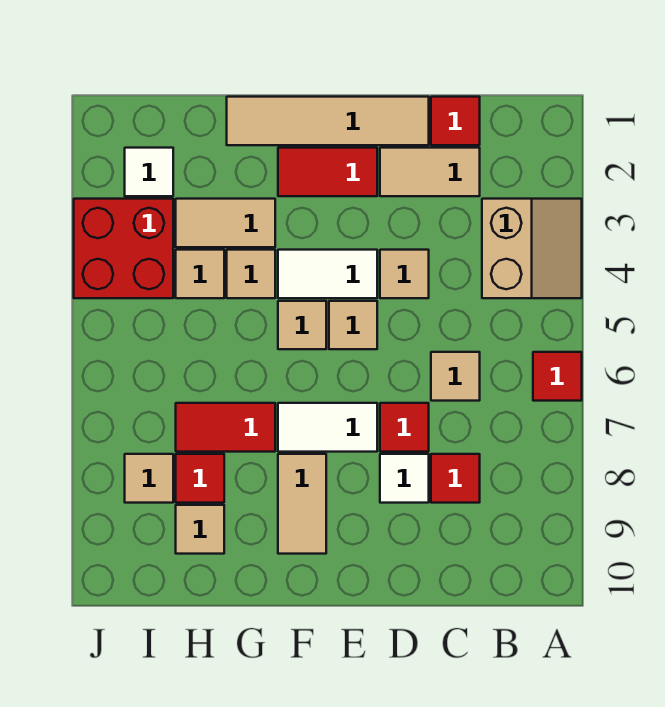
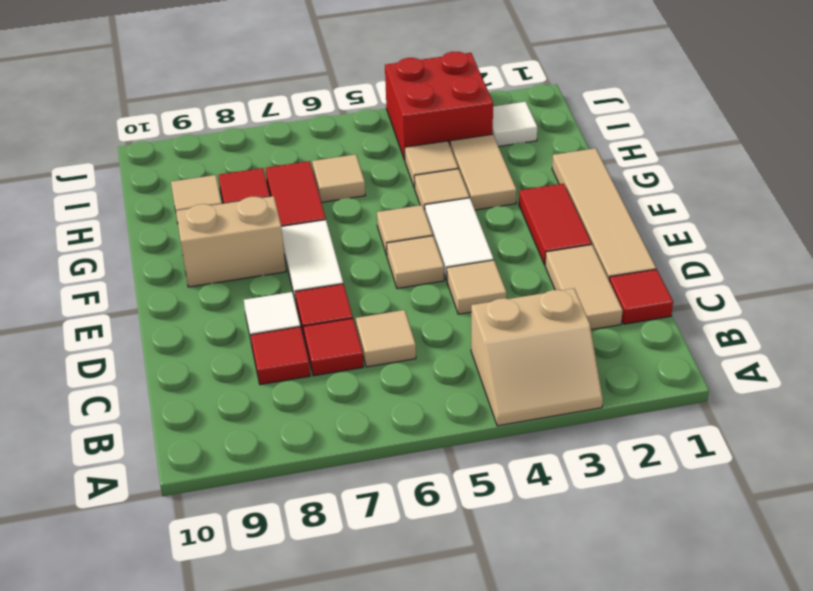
red tile A6 level 1 -> red tile C7 level 1
tan tile F8:F9 level 1 -> tan brick F8:F9 level 1
tan tile I8 level 1 -> tan tile H6 level 1

